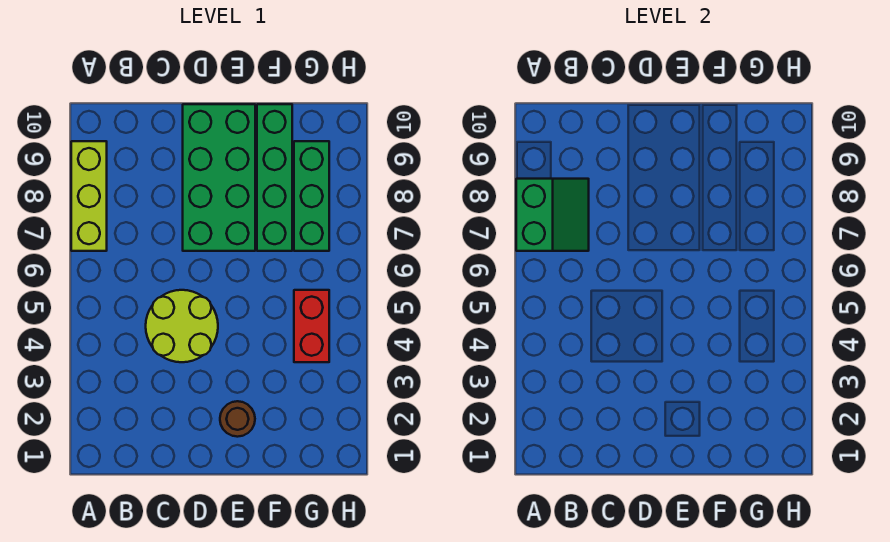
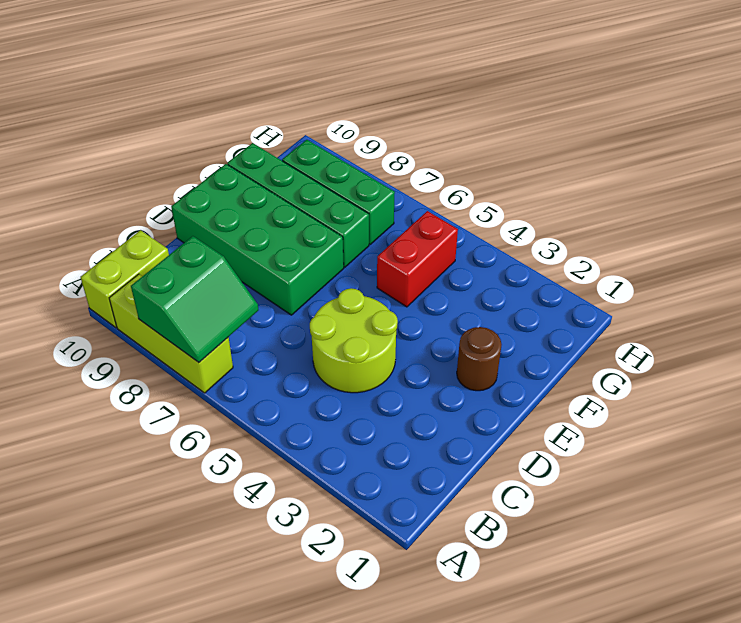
green slope A7:B8 level 2 top A -> green slope A7:B8 level 2 top 8
none -> lime brick A10:B10 level 1
red brick G4:G5 level 1 -> red brick F5:G5 level 1

